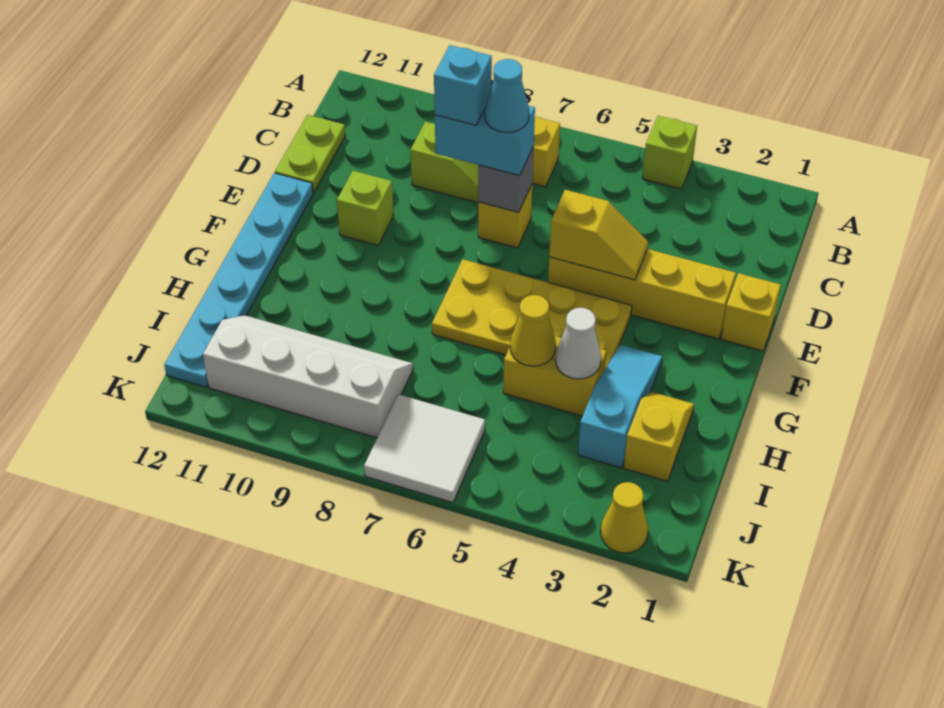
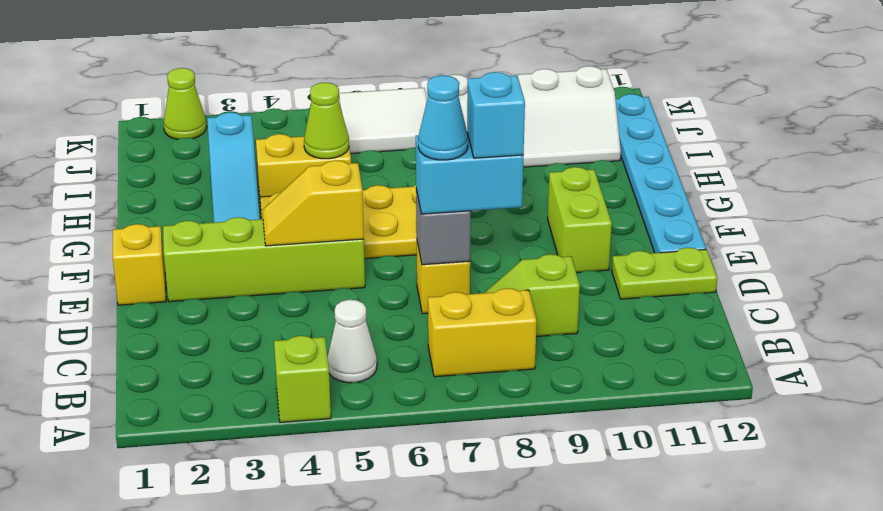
lime plate C12:D12 level 1 -> lime plate D11:D12 level 1
yellow brick E2:E5 level 1 -> lime brick E2:E5 level 1
lime brick E10 level 1 -> lime brick E10:F10 level 1
yellow slope H2:I2 level 1 top I -> none
white cone H4 level 2 -> white cone B5 level 1
yellow cone H5 level 2 -> lime cone H5 level 2
yellow cone K2 level 1 -> lime cone K2 level 1

